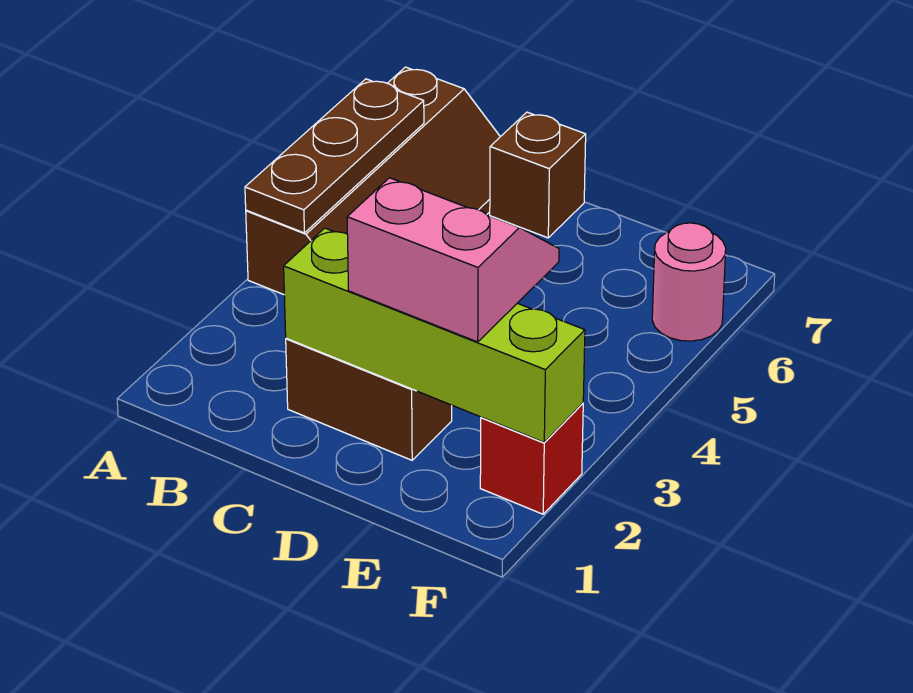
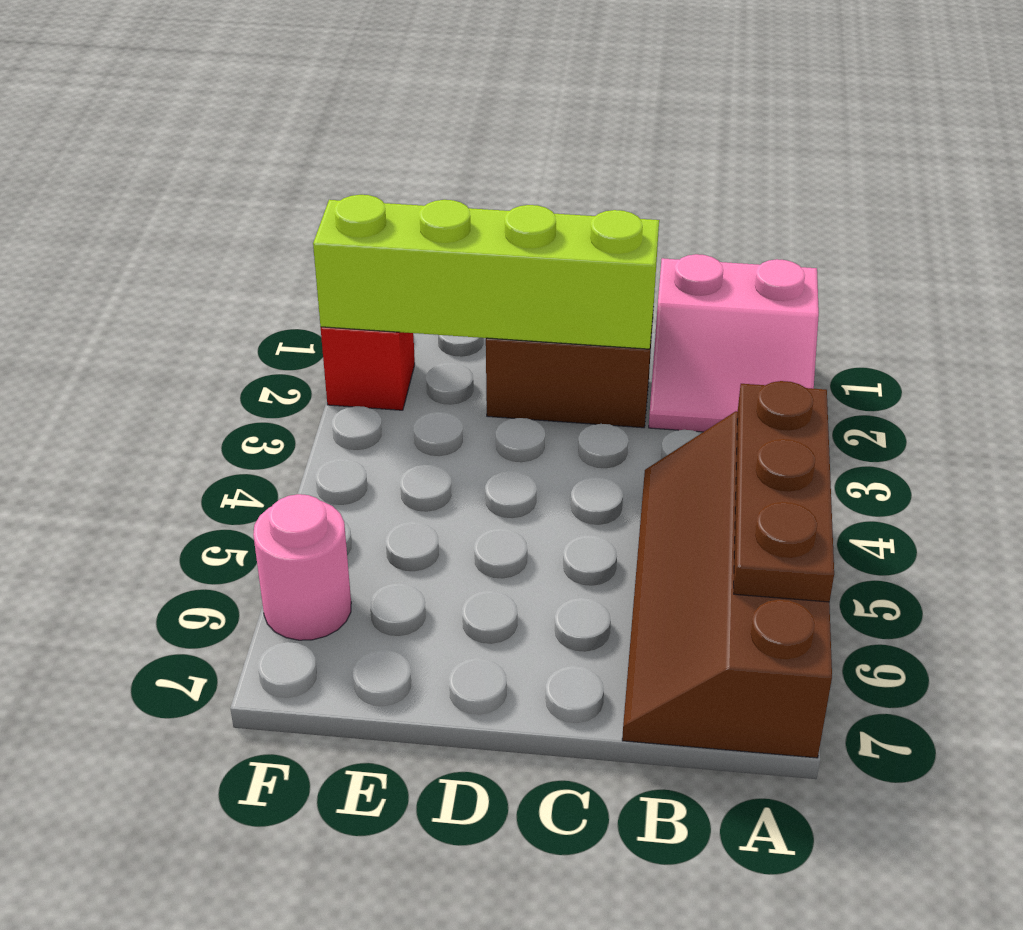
brown brick C7 level 1 -> none
pink slope D2:E3 level 3 top 2 -> pink slope A1:B2 level 1 top 1

